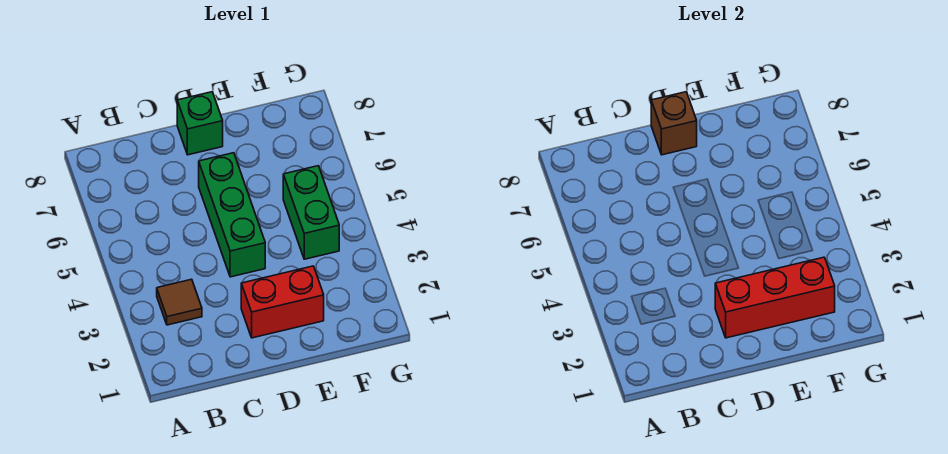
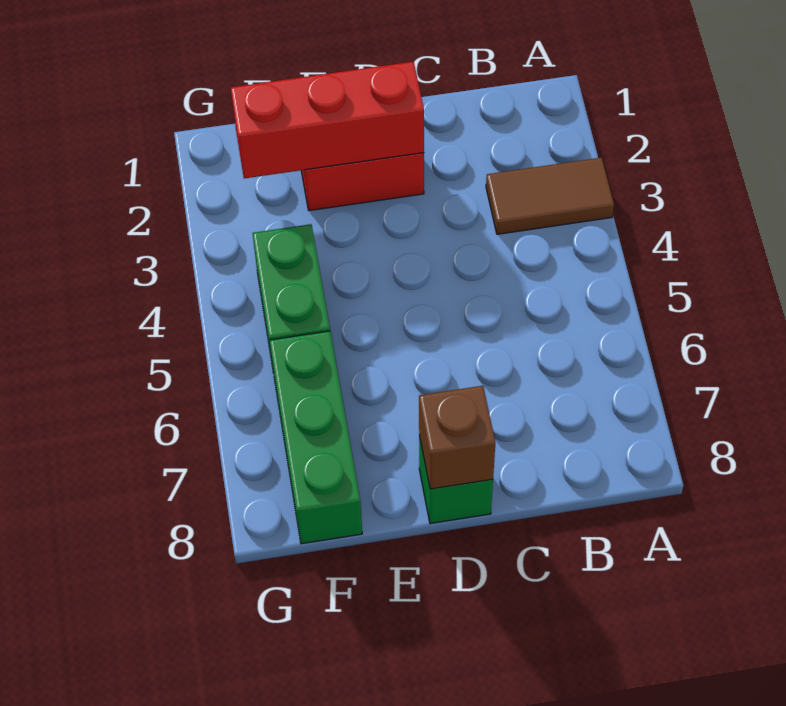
brown tile B3 level 1 -> brown tile A3:B3 level 1
green brick D4:D6 level 1 -> green brick F6:F8 level 1

